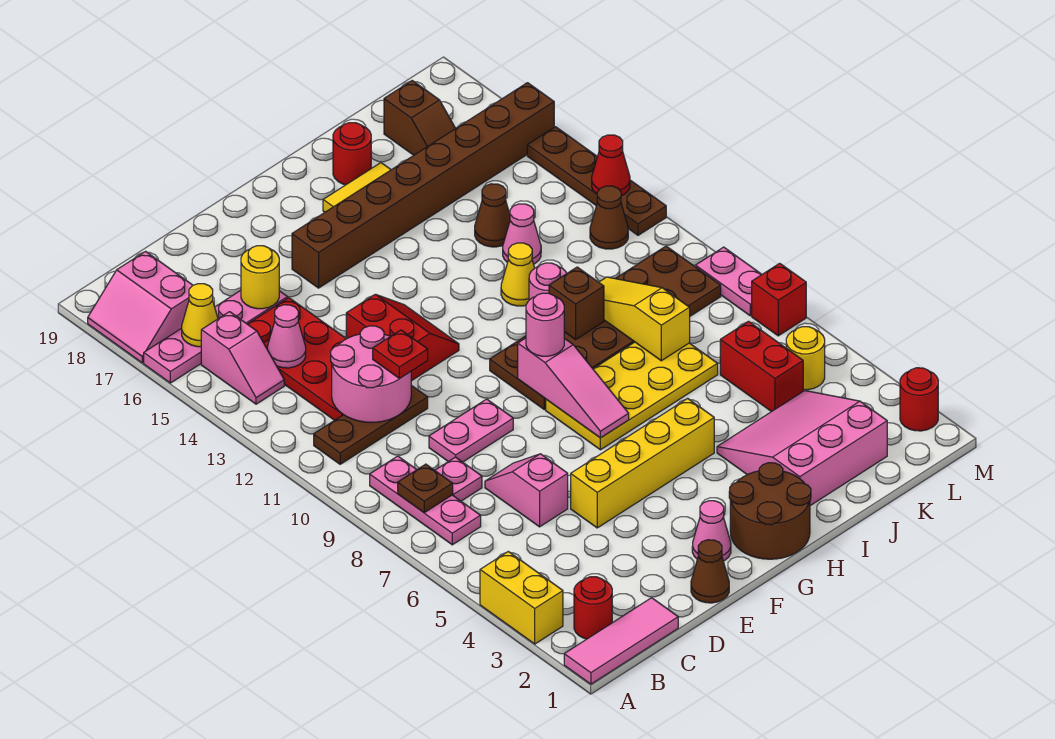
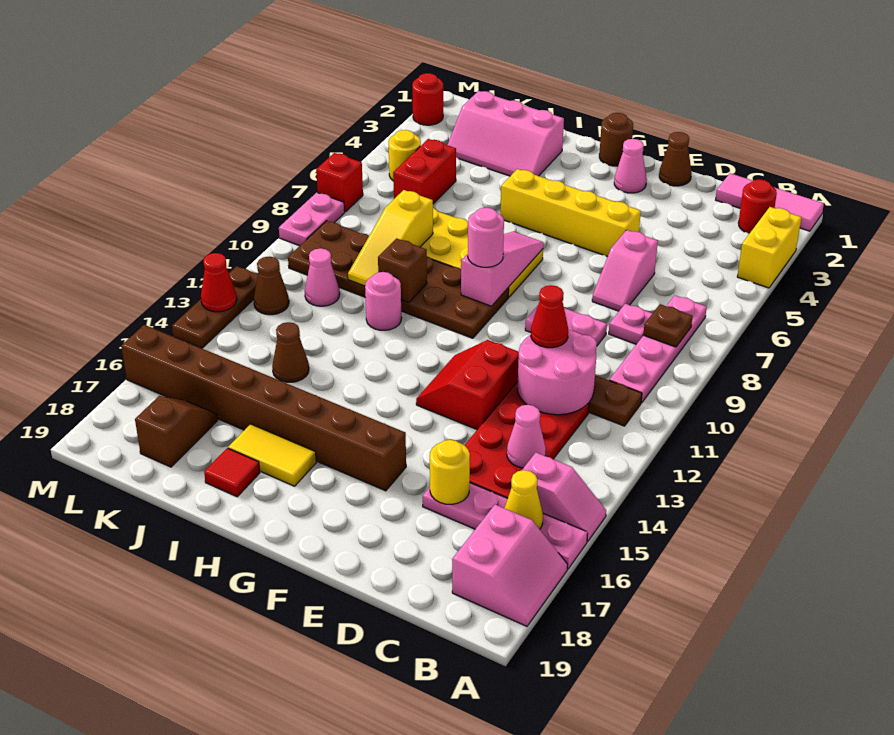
pink plate B7:B9 level 1 -> pink plate B7:B10 level 1
pink slope B14:B15 level 1 top 15 -> pink slope A15:B15 level 1 top B
red plate D11 level 3 -> red cone D11 level 3
brown round brick G1:H2 level 1 -> brown round brick G1 level 1
pink slope I2:K4 level 1 top 2 -> pink slope I2:K3 level 1 top 2
yellow cone I12 level 1 -> none
red round brick I18 level 1 -> red tile I18 level 1
pink cone J13 level 1 -> pink cone K11 level 1
brown plate M12:M15 level 1 -> brown plate M12:M14 level 1

